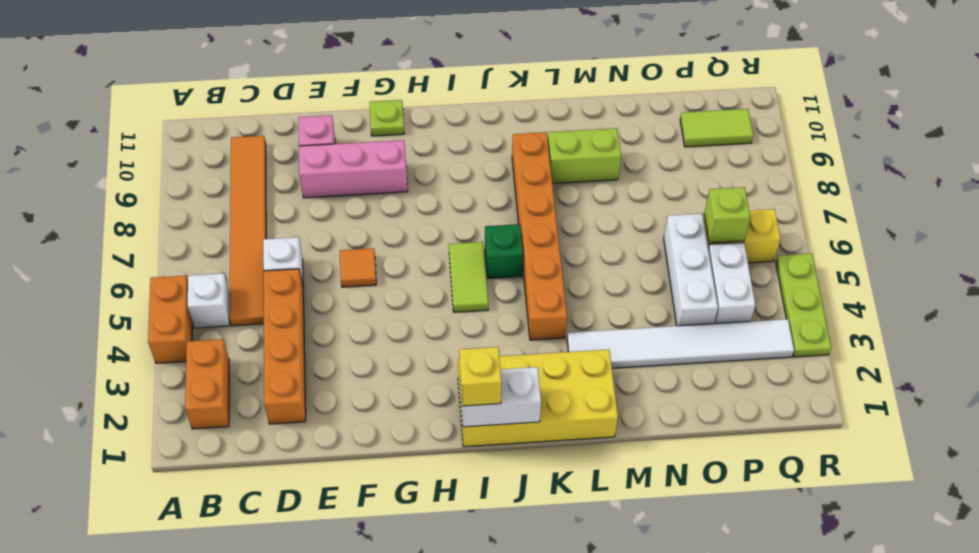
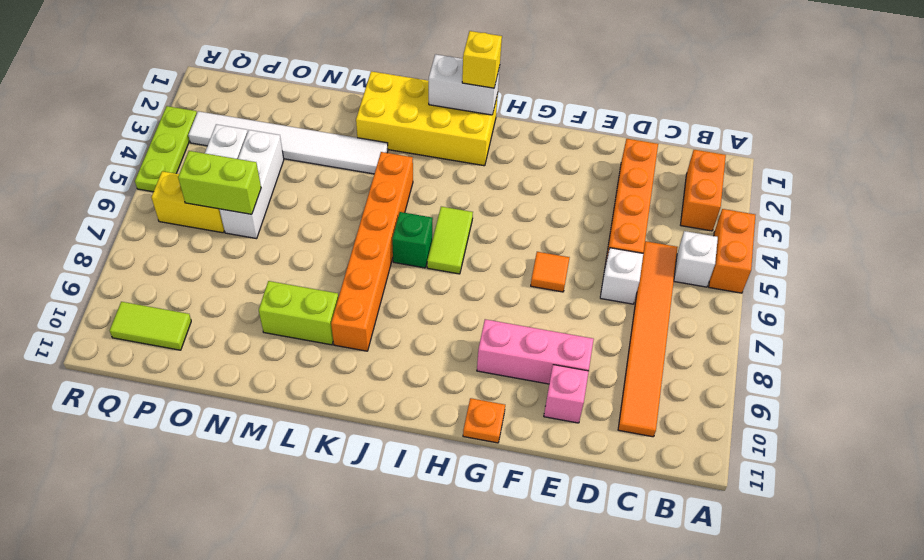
lime plate G11 level 1 -> orange plate G11 level 1
lime brick P6 level 2 -> lime brick O6:P6 level 2

